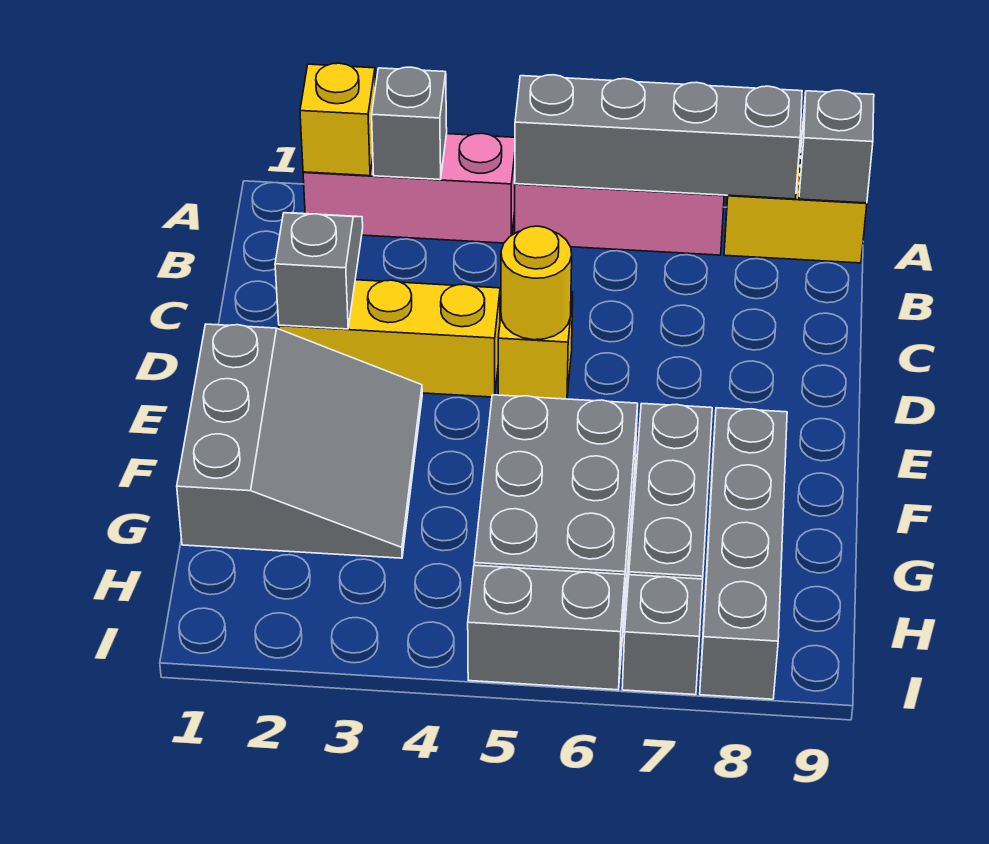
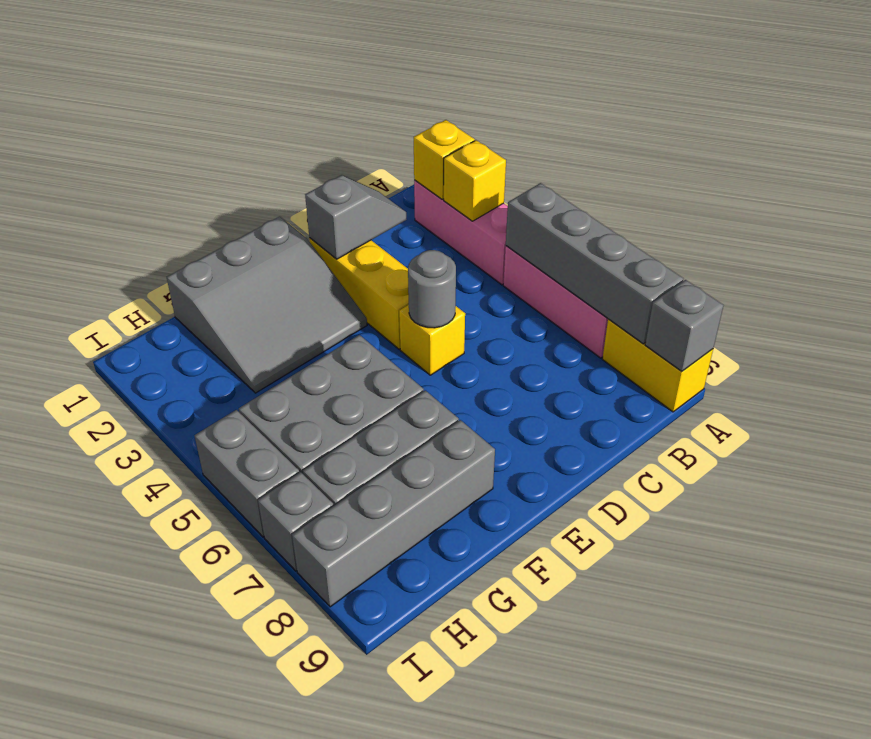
grey brick A3 level 2 -> yellow brick A3 level 2
yellow round brick D5 level 2 -> grey round brick D5 level 2

